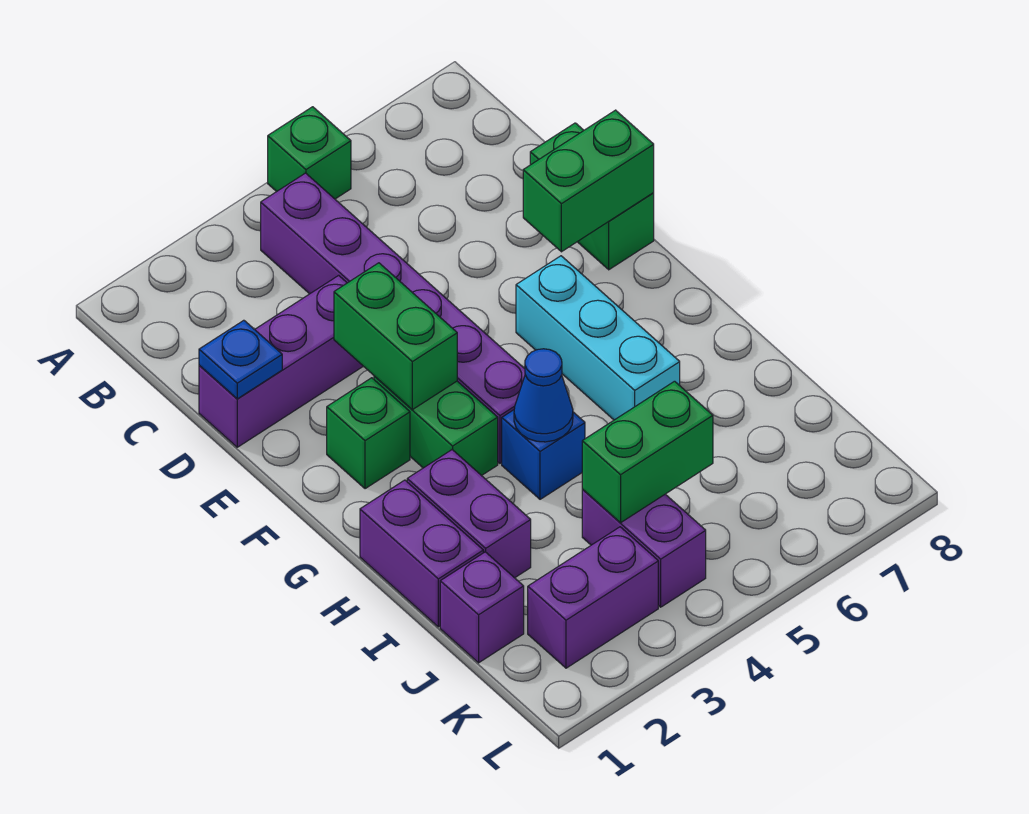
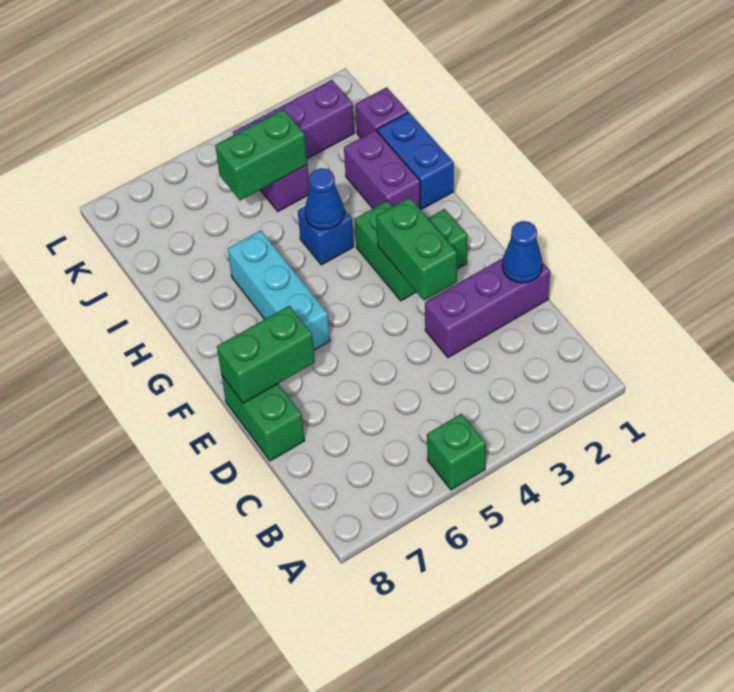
purple brick B4:G4 level 1 -> none
blue plate D1 level 2 -> blue cone D1 level 2
purple brick H1:I1 level 1 -> blue brick H1:I1 level 1

